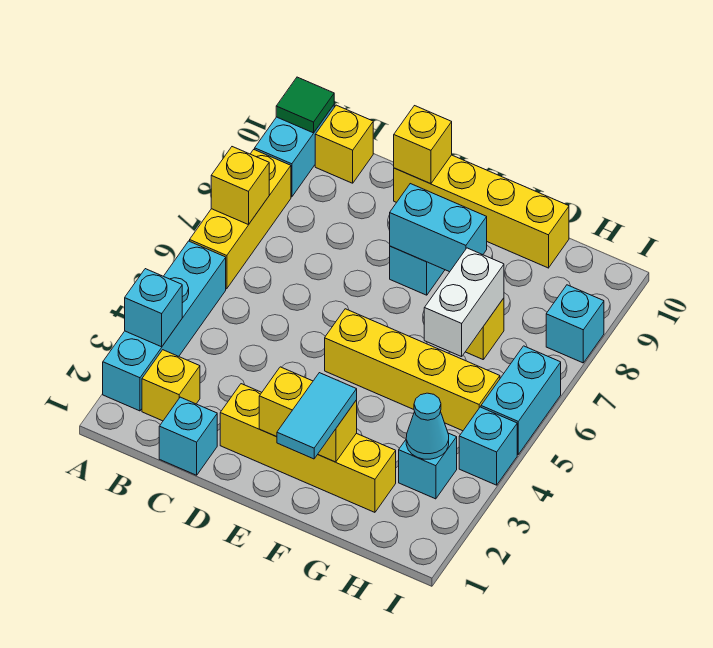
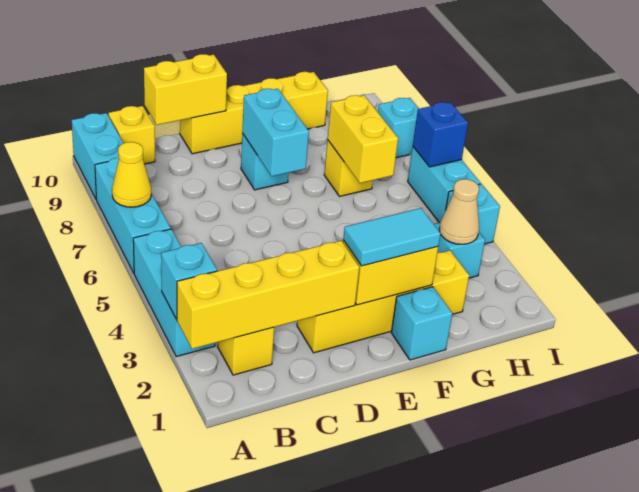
cyan brick A2:A5 level 1 -> cyan brick A3:A5 level 1
yellow brick A6:A8 level 1 -> cyan brick A6:A8 level 1
yellow brick A7 level 2 -> yellow cone A7 level 2
green tile A10 level 2 -> none
cyan brick C1 level 1 -> cyan brick F1 level 1
yellow brick D10 level 2 -> yellow brick C10:D10 level 2
yellow brick E5:H5 level 1 -> yellow brick A2:D2 level 2
cyan brick E8:F8 level 2 -> cyan brick E7:E8 level 2
cyan tile F1:F2 level 3 -> cyan tile E2:F2 level 3
white brick G6:G7 level 2 -> yellow brick G6:G7 level 2
cyan cone H3 level 2 -> tan cone H3 level 2
none -> blue brick I6 level 2

